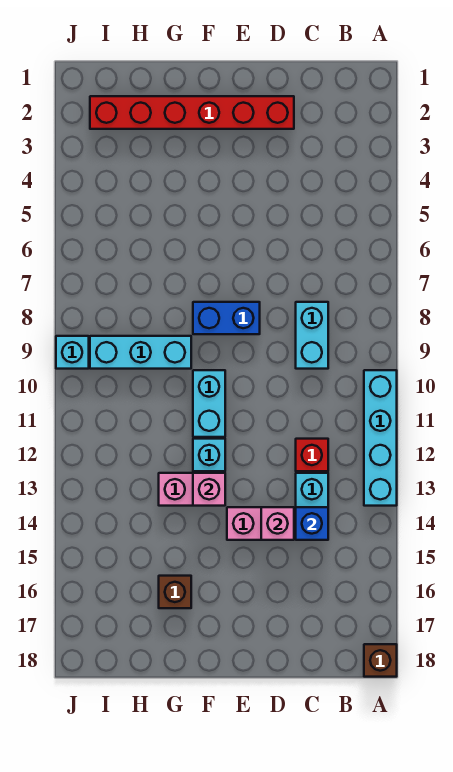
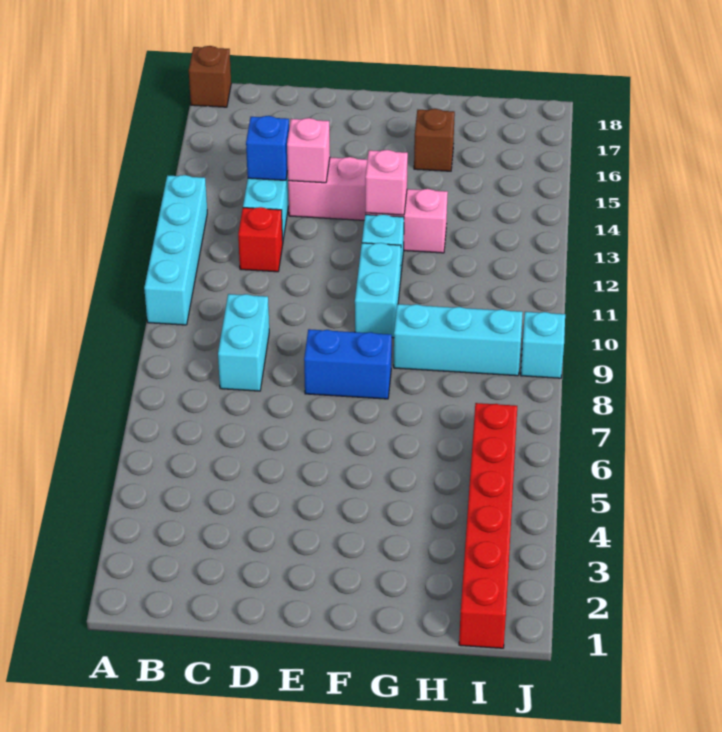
red brick D2:I2 level 1 -> red brick I1:I6 level 1

